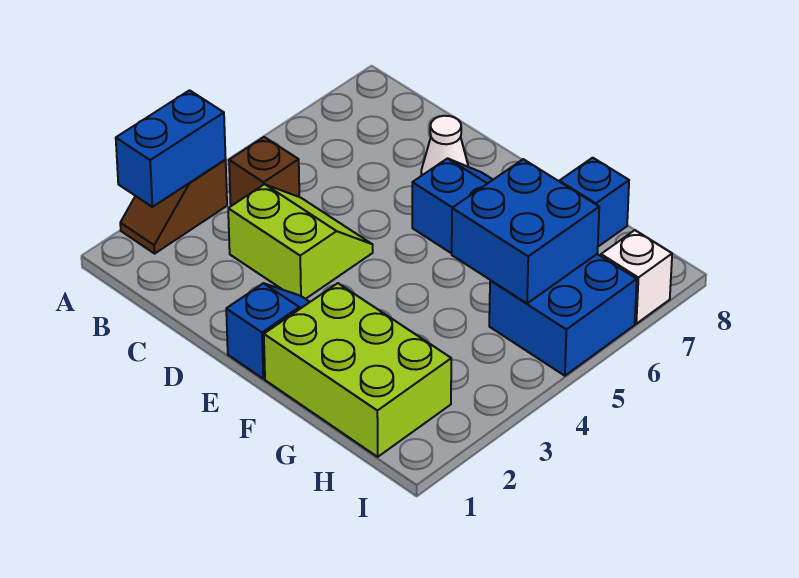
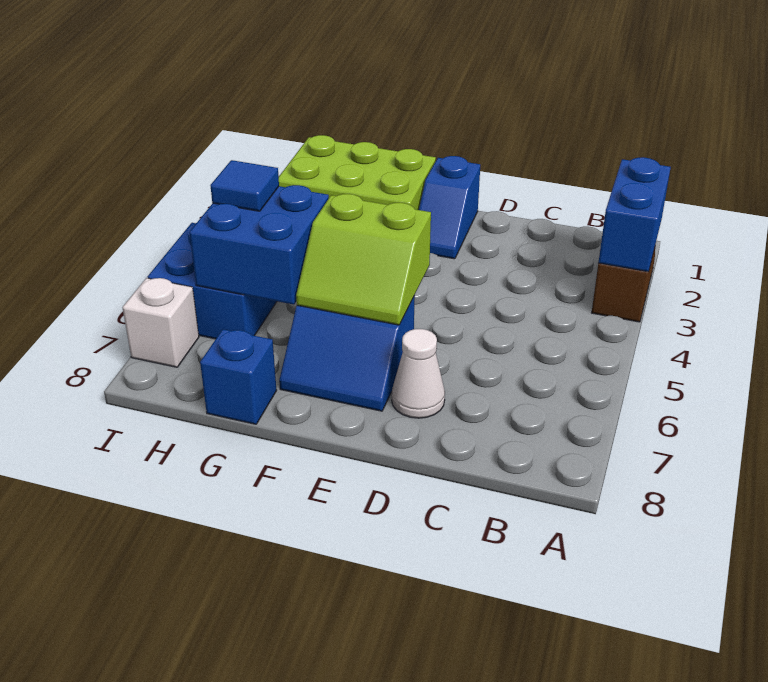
brown brick B4 level 1 -> none
lime slope C3:D4 level 1 top 3 -> lime slope E5:F6 level 2 top 5
none -> blue tile H5 level 3

